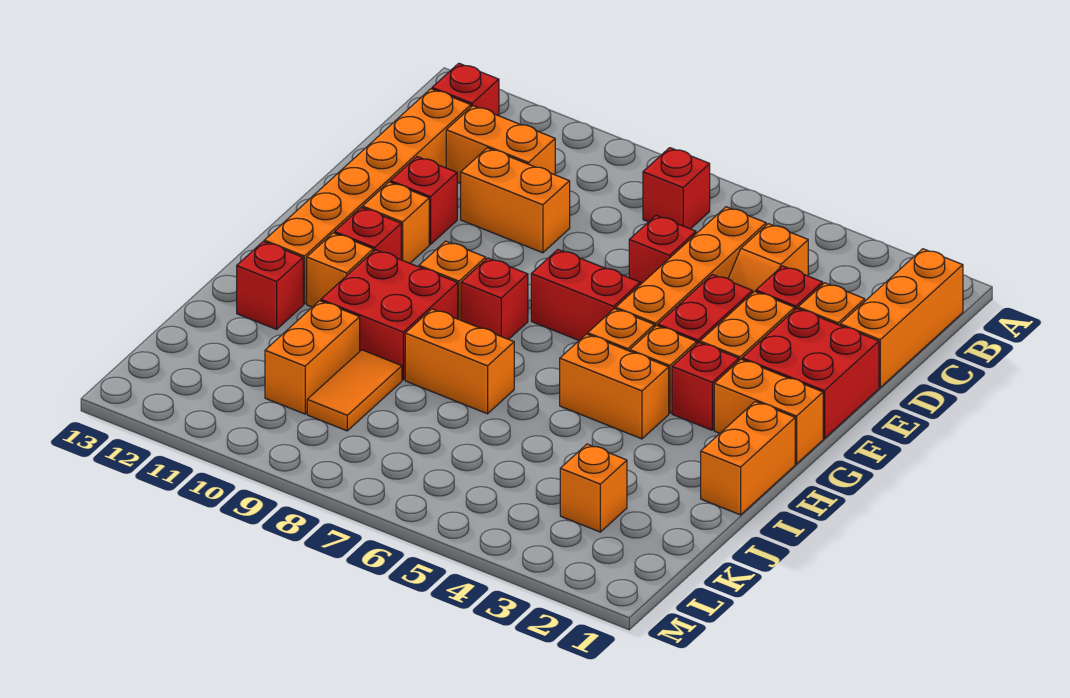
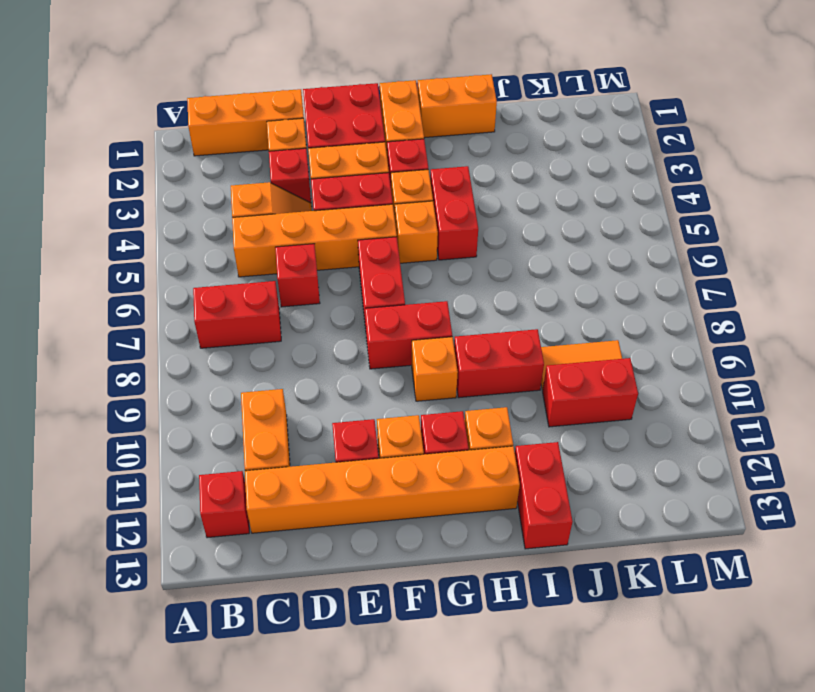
red brick B7 level 1 -> red brick B7:C7 level 1
orange brick D9:D10 level 1 -> none
red brick G8 level 1 -> red brick F8:G8 level 1
orange brick H4:H5 level 1 -> red brick H4:H5 level 1
red brick H9:I10 level 1 -> red brick H9:I9 level 1
orange brick I7:I8 level 1 -> none
red brick I12 level 1 -> red brick I12:I13 level 1
orange brick J10:K10 level 1 -> red brick J10:K10 level 1
orange brick K3 level 1 -> none

